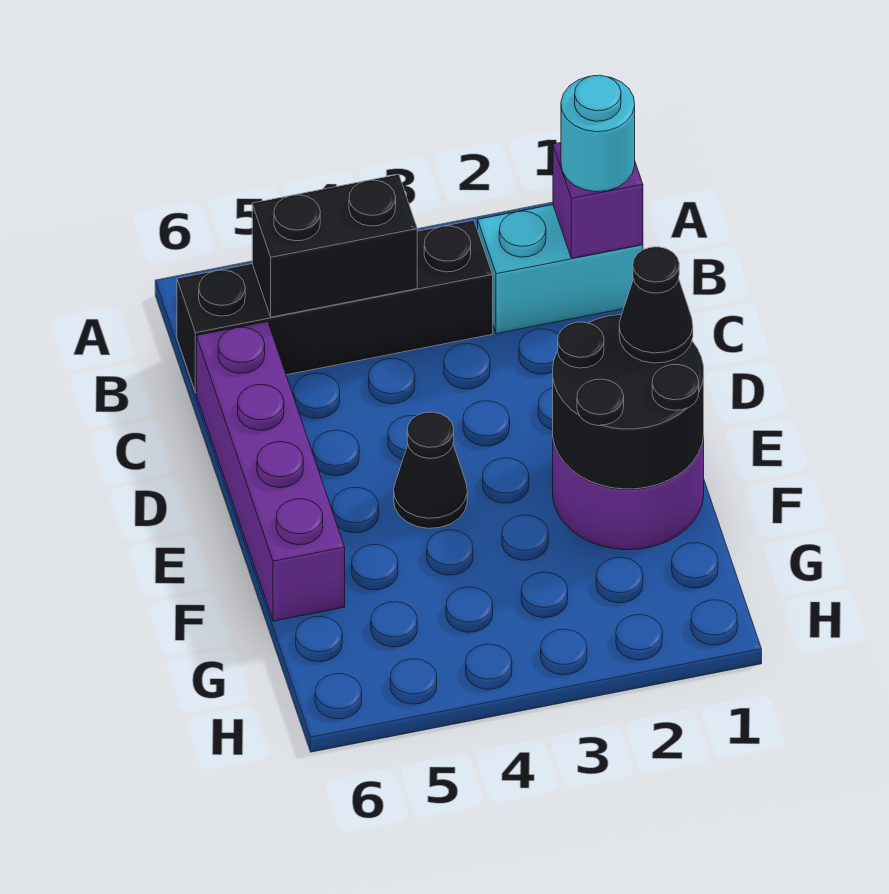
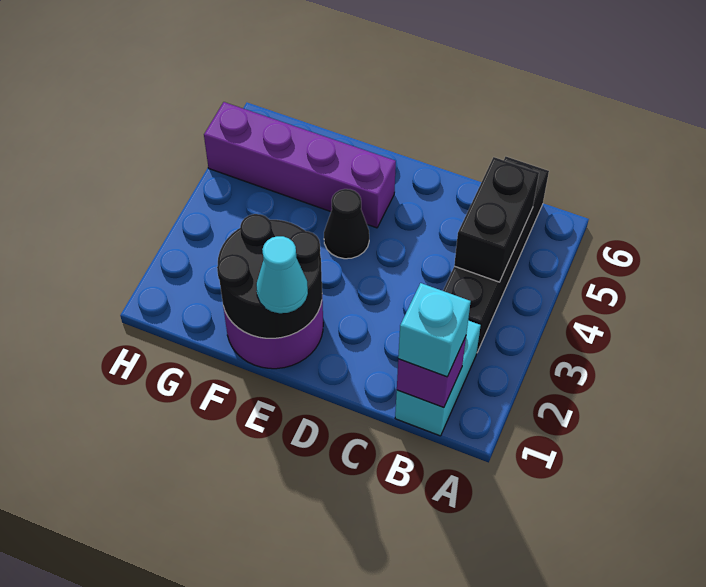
cyan round brick B1 level 3 -> cyan brick B1 level 3
purple brick C6:F6 level 1 -> purple brick E5:H5 level 1
black cone E1 level 3 -> cyan cone E1 level 3

